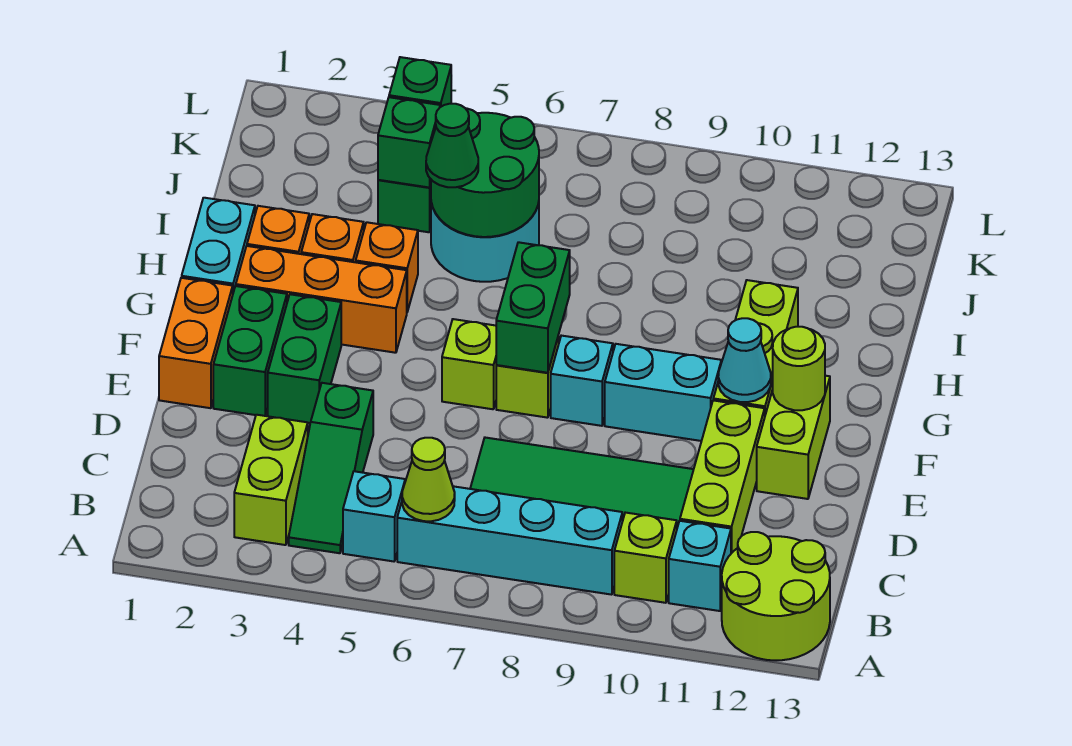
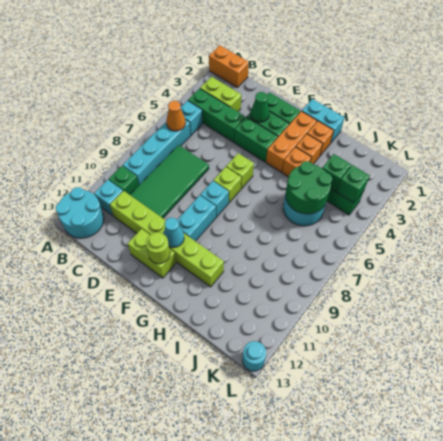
lime round brick A12:B13 level 1 -> cyan round brick A12:B13 level 1
green slope B4:D4 level 1 top D -> green brick B4:D4 level 1
lime cone B6 level 2 -> orange cone B6 level 2
lime brick B10 level 1 -> green brick B10 level 1
orange brick E1:F1 level 1 -> orange brick A1:B1 level 1
green brick F7:G7 level 2 -> green brick E4:F4 level 1
green cone I5 level 3 -> green cone E3 level 2
none -> cyan round brick L13 level 1

